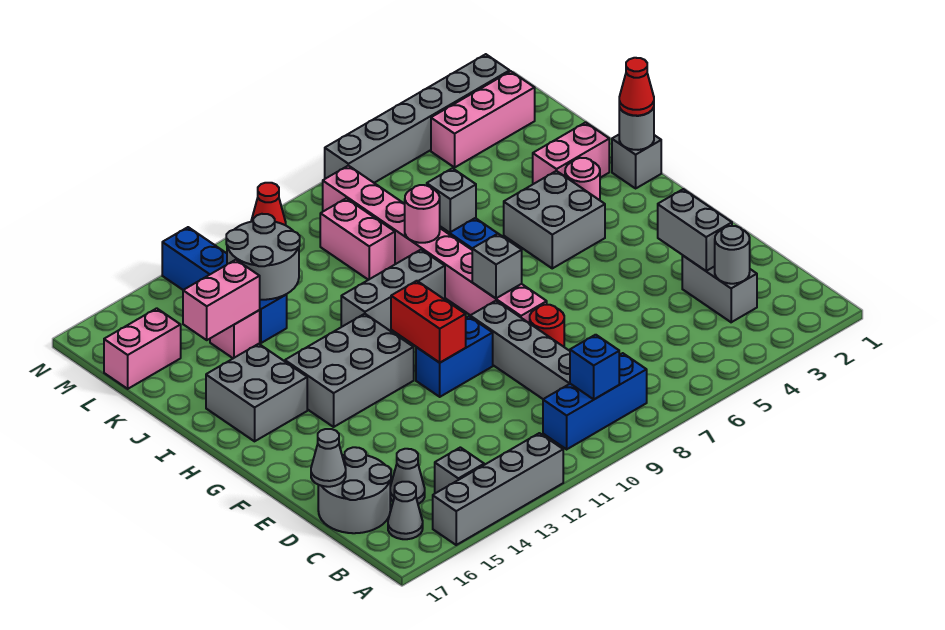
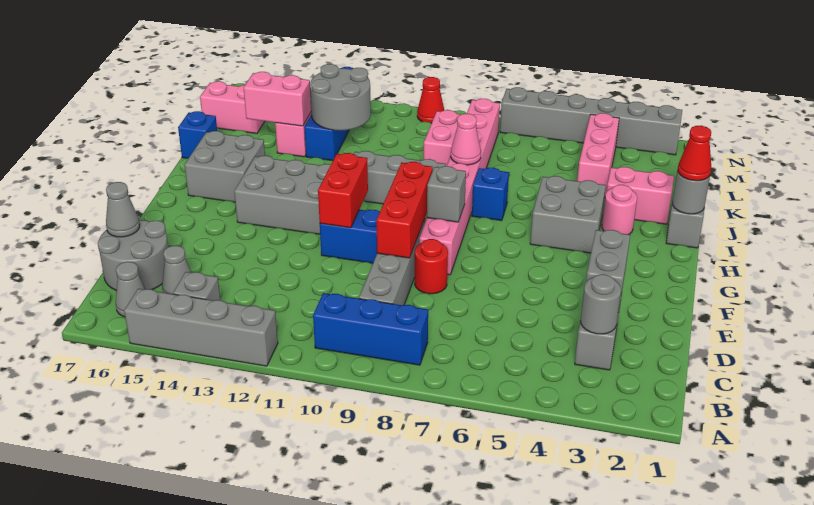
blue brick B9 level 2 -> blue brick J17 level 1
none -> red brick E9:G9 level 2
pink round brick J8 level 2 -> pink cone J8 level 2
grey brick K6 level 1 -> none
pink brick M2:M4 level 1 -> pink brick K4:M4 level 1

